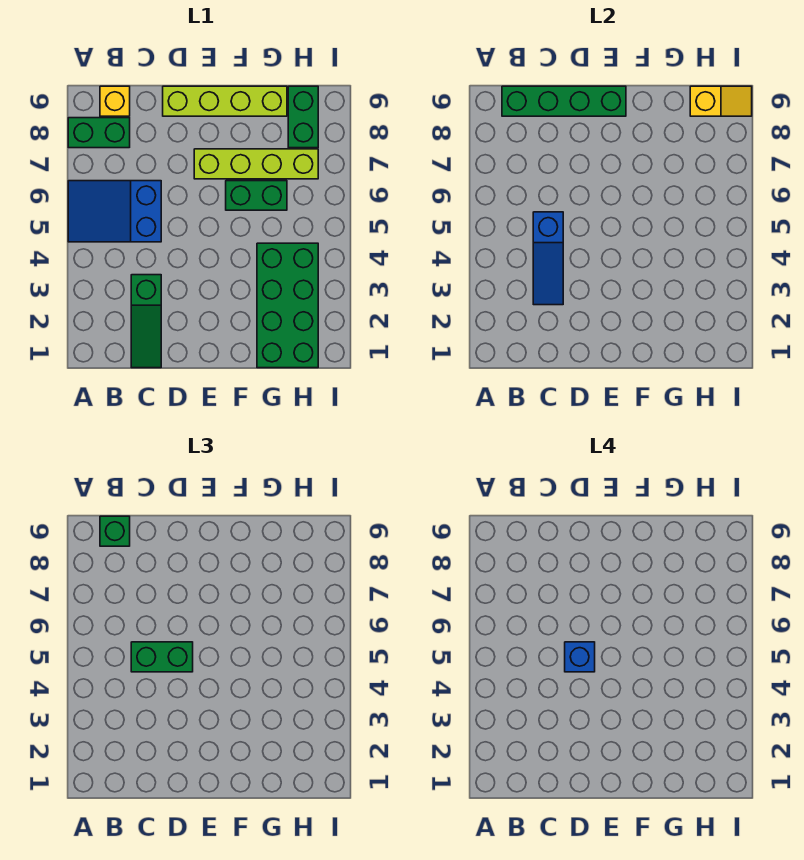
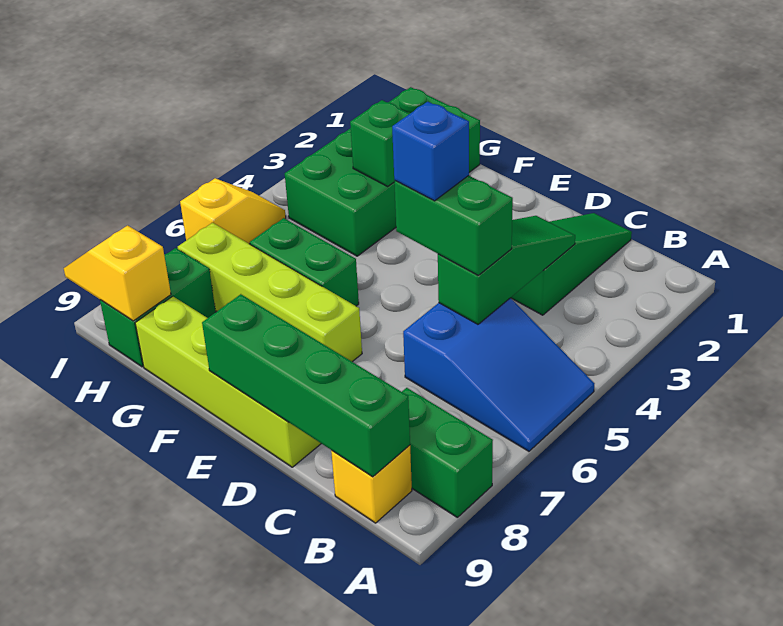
green brick B9 level 3 -> green brick G3 level 2
blue slope C3:C5 level 2 top 5 -> green slope C3:C5 level 2 top 5
none -> yellow slope I5:I6 level 1 top 6

